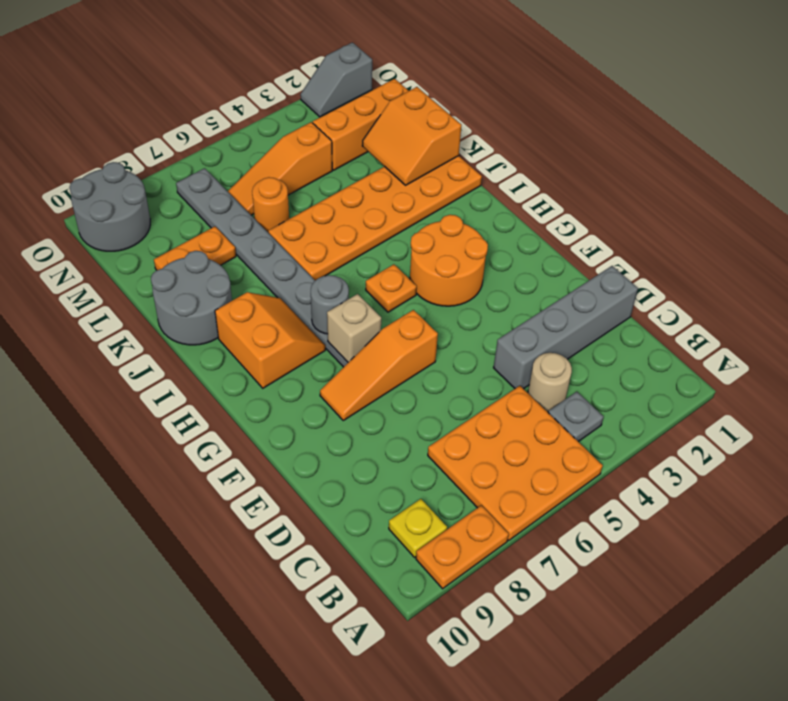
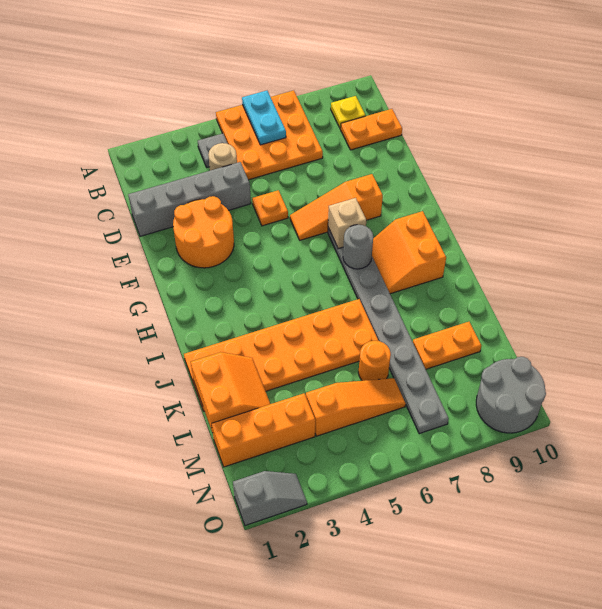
none -> cyan plate A6:B6 level 2
orange plate A8:A9 level 1 -> orange plate C9:C10 level 1
orange slope F6:F8 level 1 top 6 -> orange slope F6:F8 level 1 top 8
orange round brick G3:H4 level 1 -> orange round brick E2:F3 level 1
orange plate H5 level 1 -> orange plate E5 level 1
grey round brick J9:K10 level 1 -> none

